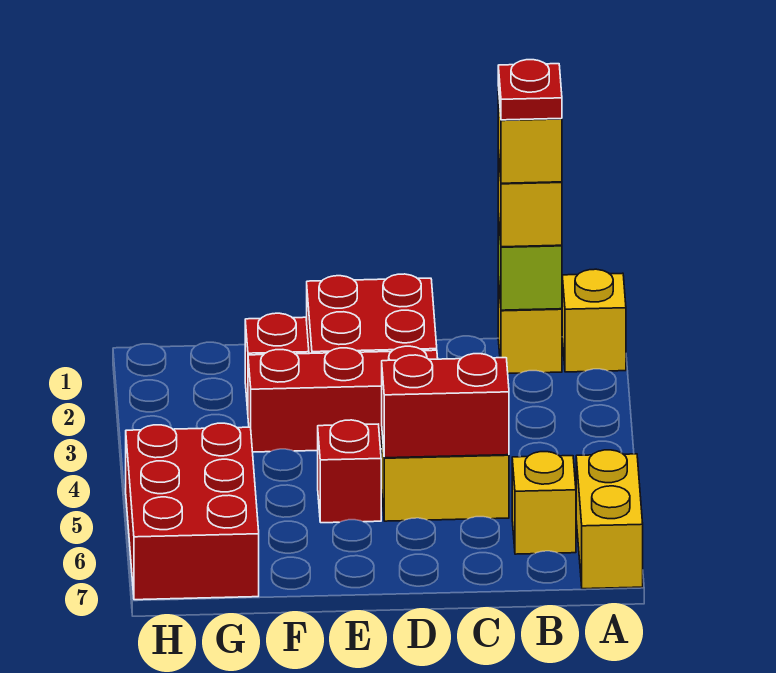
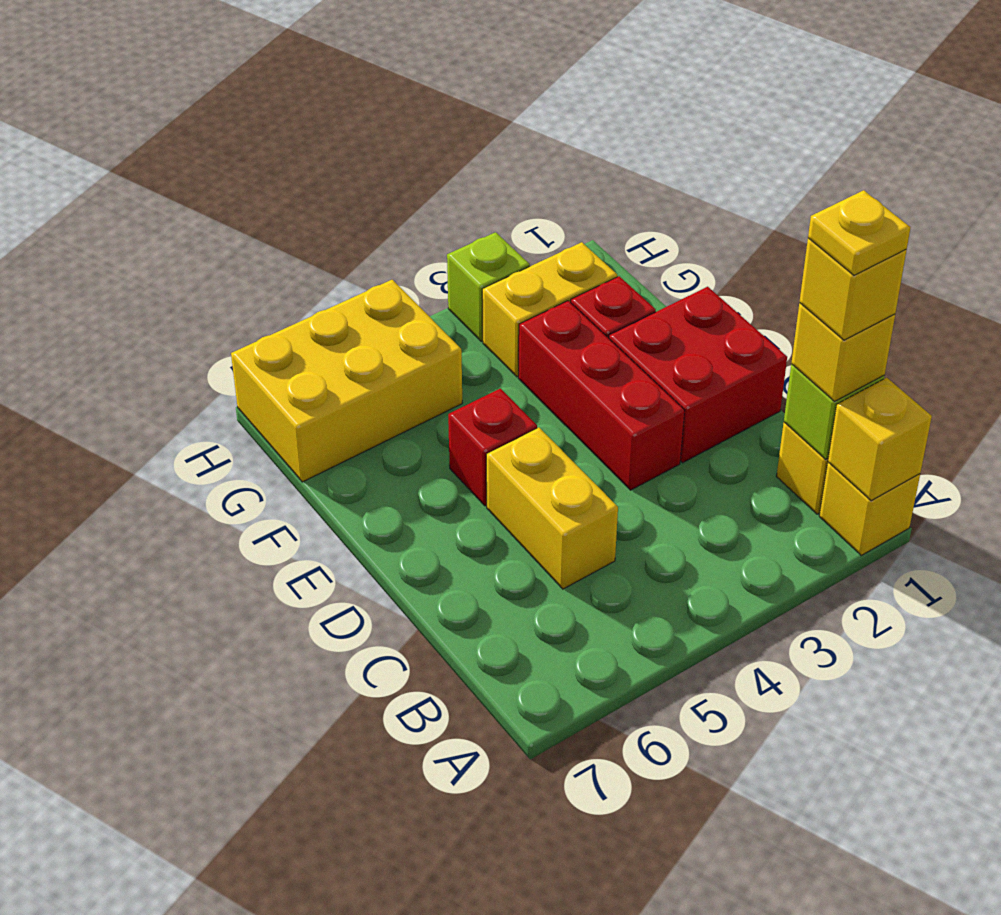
yellow brick A6:A7 level 1 -> yellow brick G2:G3 level 1
red plate B1 level 5 -> yellow plate B1 level 5
yellow brick B6 level 1 -> yellow brick A1 level 2
red brick C5:D5 level 2 -> none
red brick G5:H7 level 1 -> yellow brick G5:H7 level 1
none -> lime brick H3 level 1

